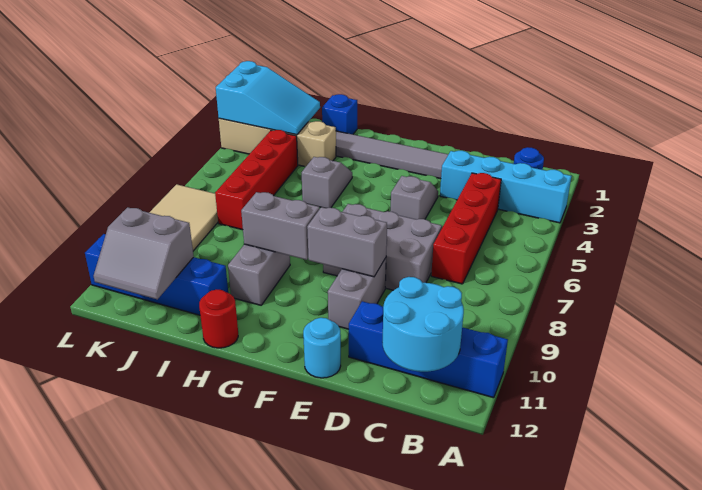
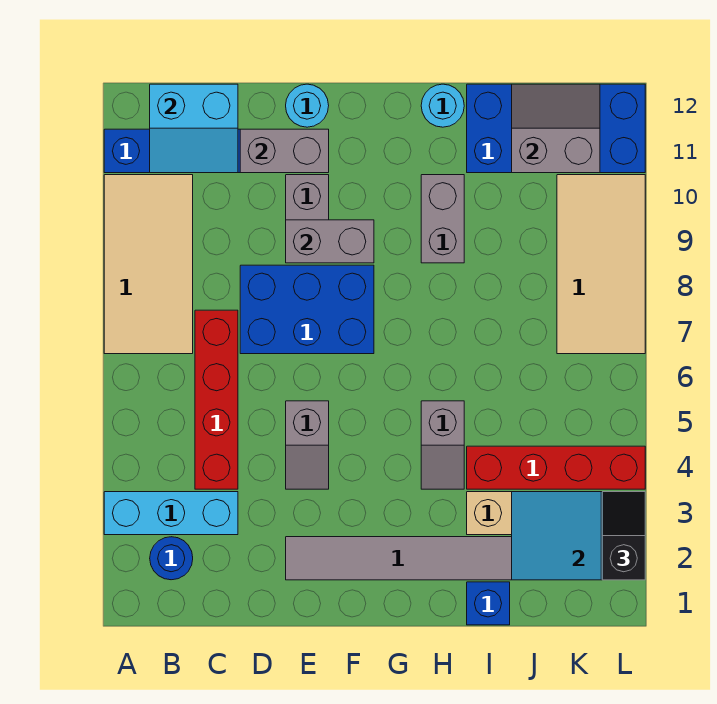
cyan brick A3:D3 level 1 -> cyan brick A3:C3 level 1
none -> tan tile A7:B10 level 1
cyan round brick B11:C12 level 2 -> cyan slope B11:C12 level 2 top 12
grey brick D7:F8 level 1 -> blue brick D7:F8 level 1
grey brick G9:H9 level 2 -> grey brick D11:E11 level 2
red round brick H12 level 1 -> cyan round brick H12 level 1
blue brick I11:L11 level 1 -> blue brick I11:L12 level 1
red brick J4:J7 level 1 -> red brick I4:L4 level 1
none -> black slope L2:L3 level 3 top 2

